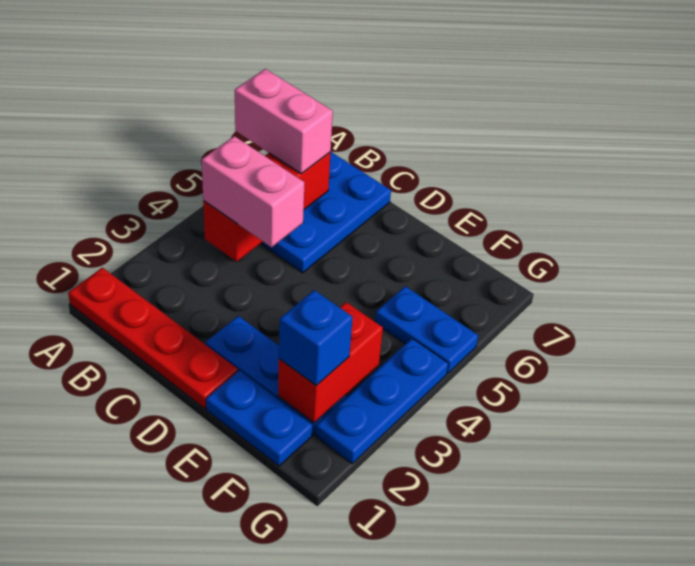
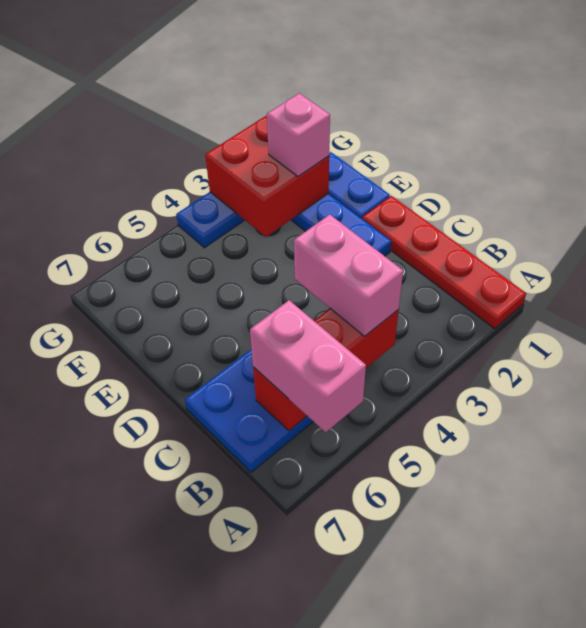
red brick F2:F3 level 2 -> red brick F2:G3 level 2
blue brick F2 level 3 -> pink brick F2 level 3
blue plate F5:G5 level 1 -> none

